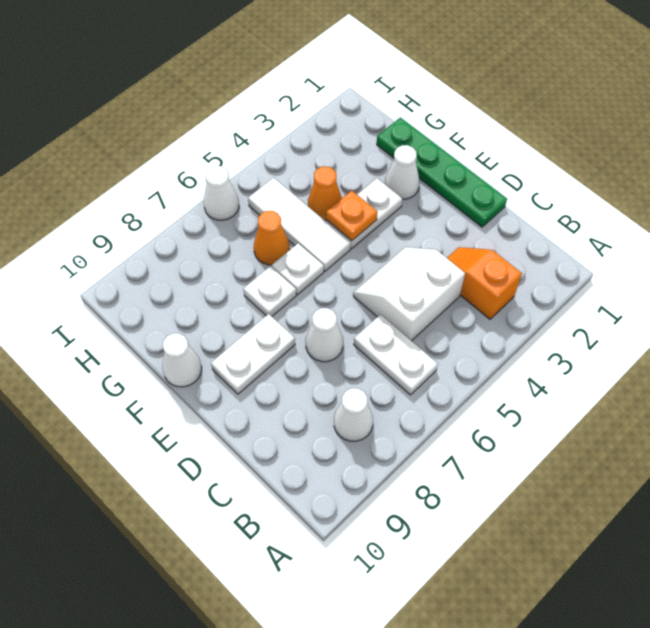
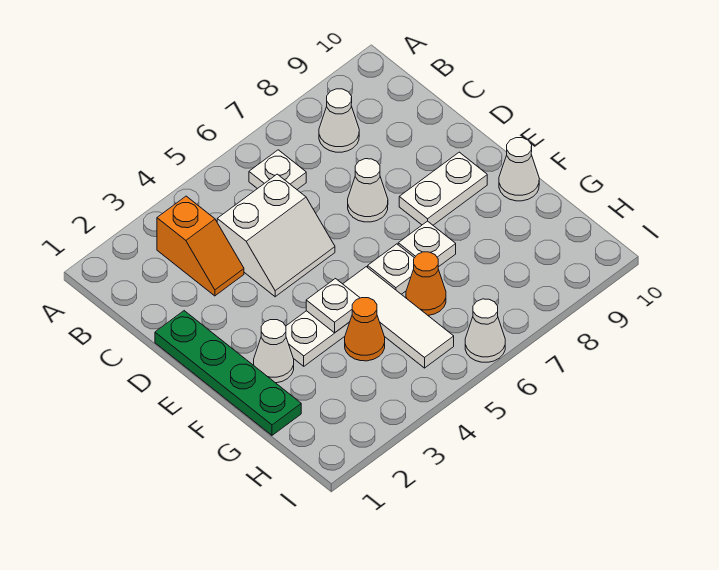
white plate B6:C6 level 1 -> white plate B6 level 1
orange plate F4 level 2 -> white plate F4 level 2

